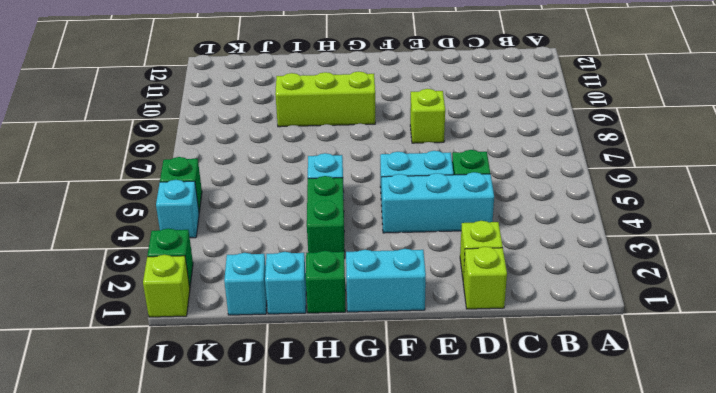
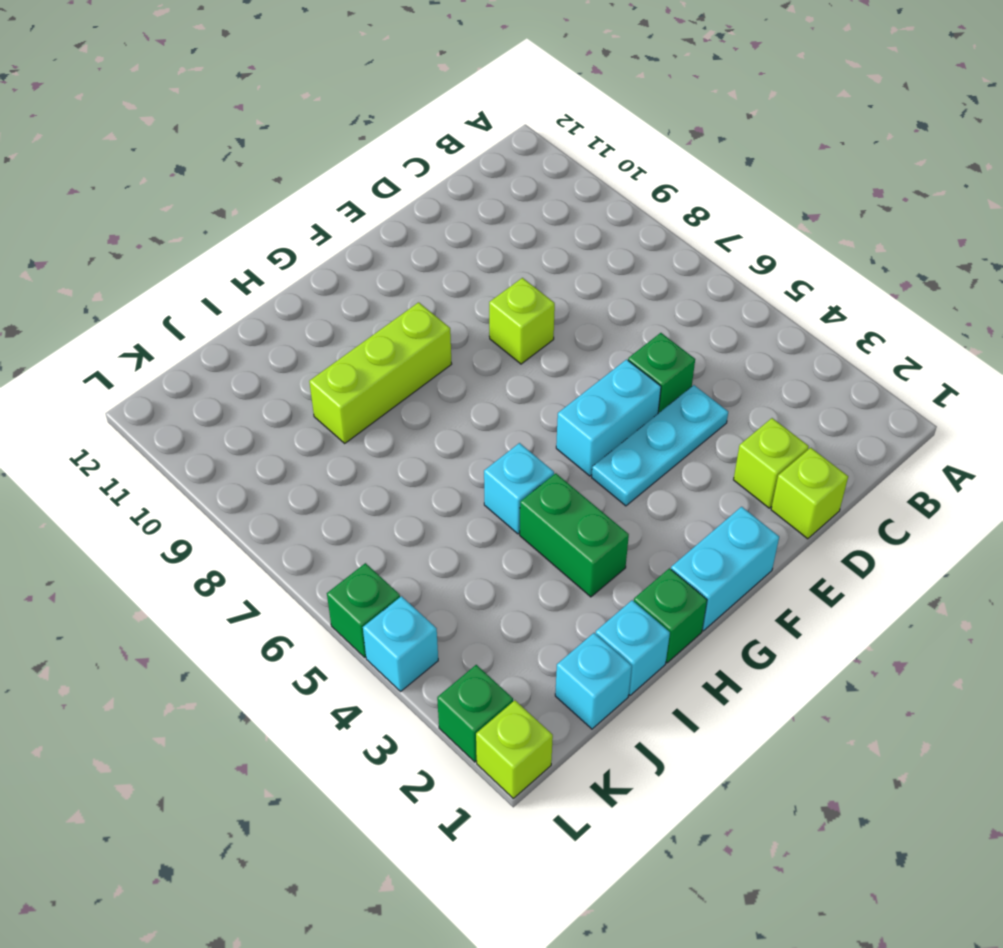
cyan brick D4:F4 level 1 -> cyan plate D4:F4 level 1

